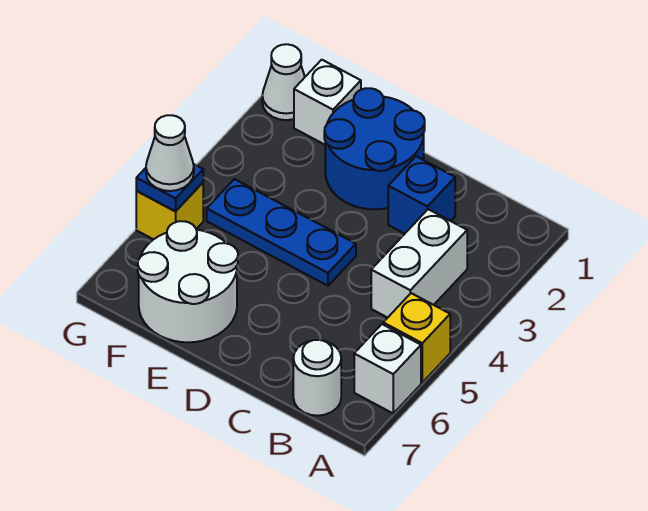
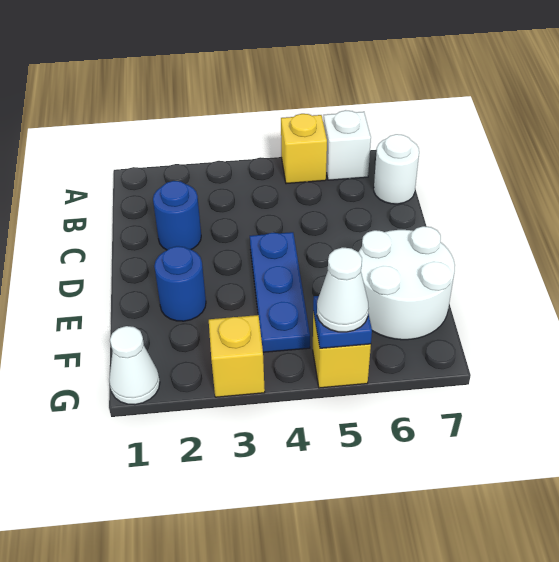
white brick B3:B4 level 1 -> none
blue brick C2 level 1 -> blue round brick C2 level 1
blue round brick D1:E2 level 1 -> blue round brick E2 level 1
white brick F1 level 1 -> none
none -> yellow brick G3 level 1

